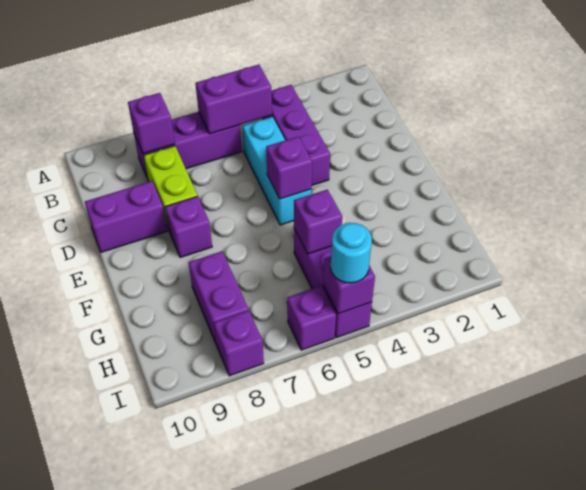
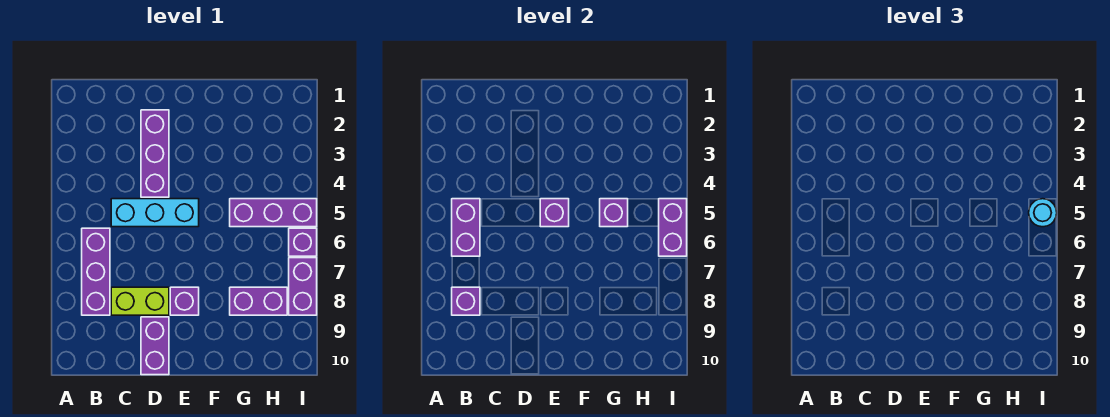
purple brick B4:D4 level 1 -> purple brick D2:D4 level 1
purple brick I5 level 2 -> purple brick I5:I6 level 2
purple brick I8 level 1 -> purple brick I7:I8 level 1

